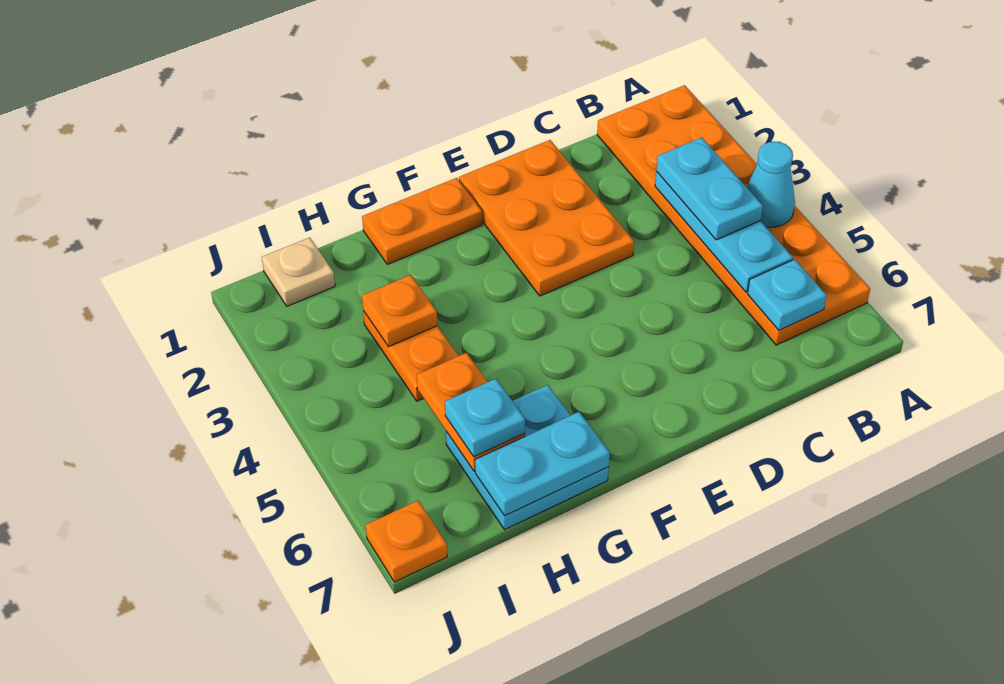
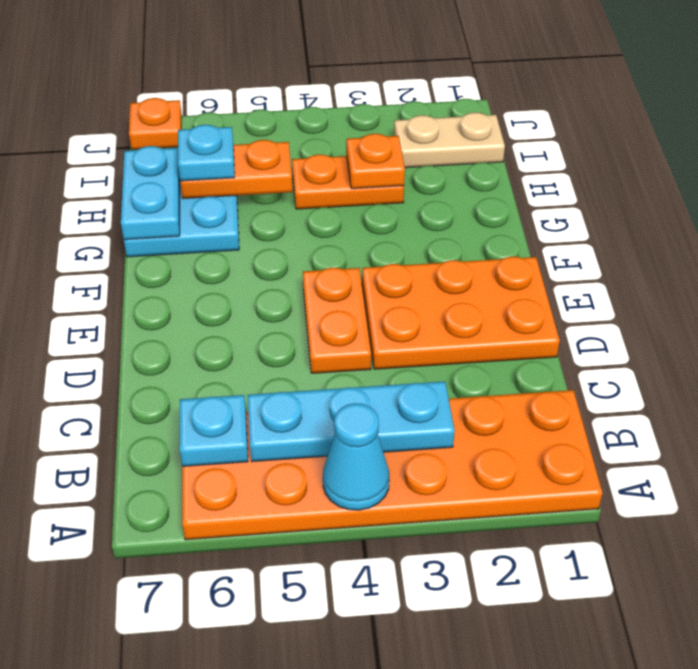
cyan plate B3:B4 level 3 -> none
orange plate F1:G1 level 1 -> orange plate D4:E4 level 1
tan plate I1 level 1 -> tan plate I1:I2 level 1

